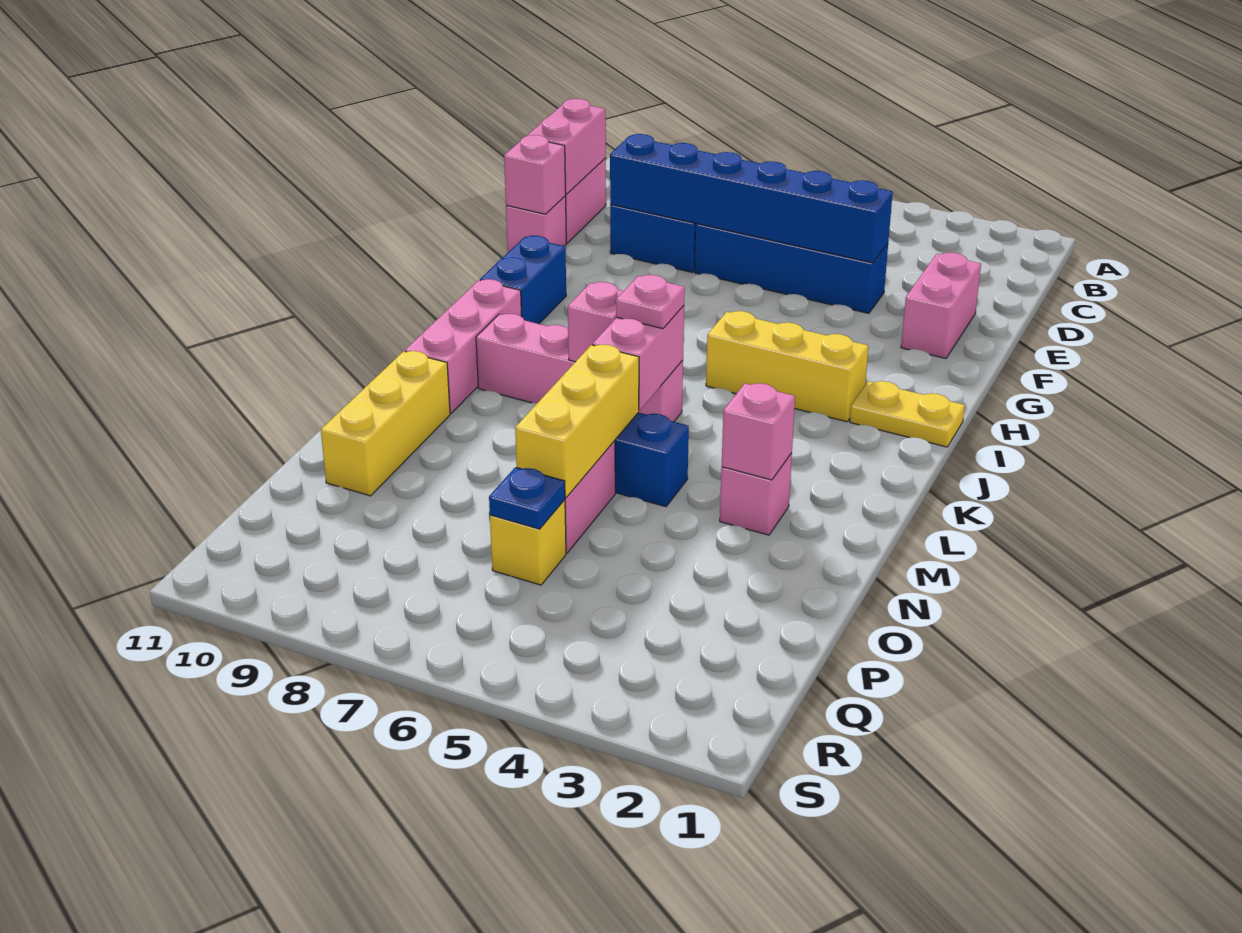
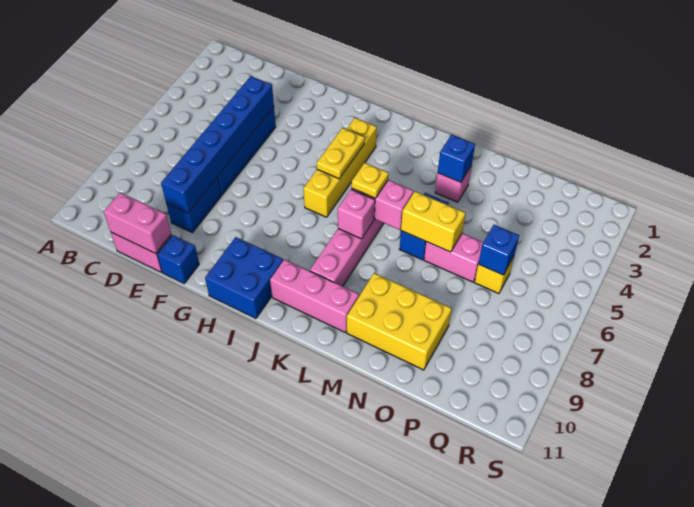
pink brick E2:F2 level 1 -> none
pink brick F11 level 1 -> blue brick F11 level 1
pink brick F11 level 2 -> none
blue brick H10:I10 level 1 -> blue brick H10:I11 level 1
yellow plate I1:I2 level 1 -> yellow plate I4:I5 level 2
yellow brick I3:I5 level 1 -> yellow brick I3:I6 level 1
pink plate K6 level 3 -> yellow plate K6 level 3
pink brick M3 level 2 -> blue brick M3 level 2
yellow brick M6:O6 level 2 -> yellow brick M6:N6 level 2
yellow brick M10:O10 level 1 -> yellow brick M9:O10 level 1
blue plate P6 level 2 -> blue brick P6 level 2

